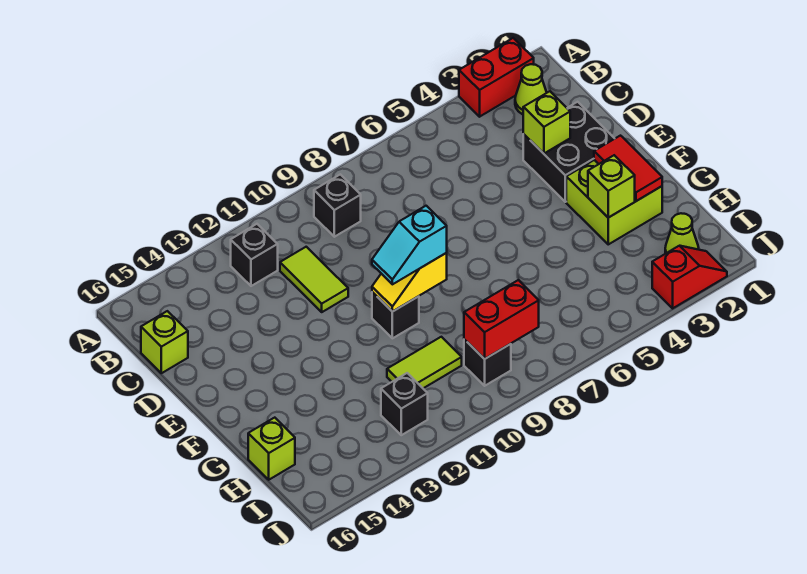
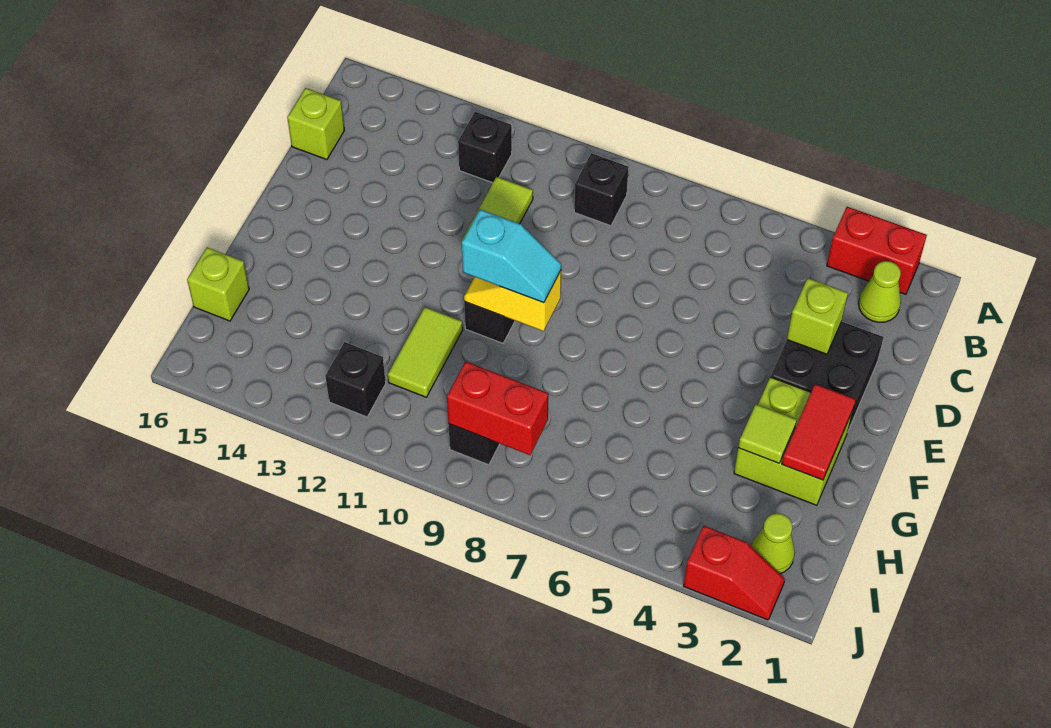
cyan slope F9:F10 level 3 top 9 -> cyan slope F9:F10 level 3 top 10
lime brick G3 level 2 -> lime tile G3 level 2
lime tile H10:H11 level 1 -> lime tile G11:H11 level 1

